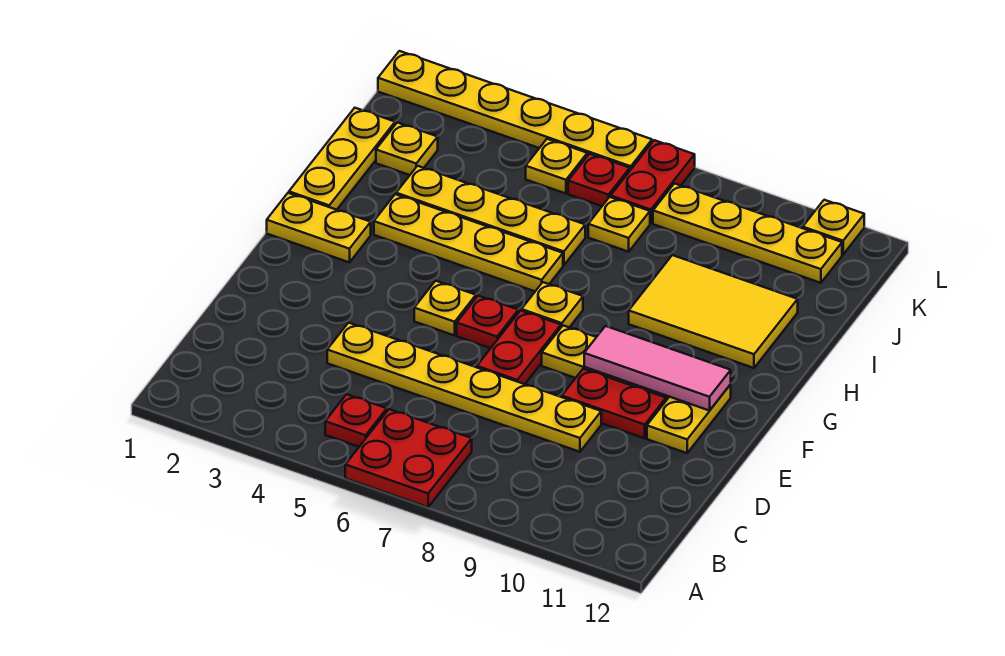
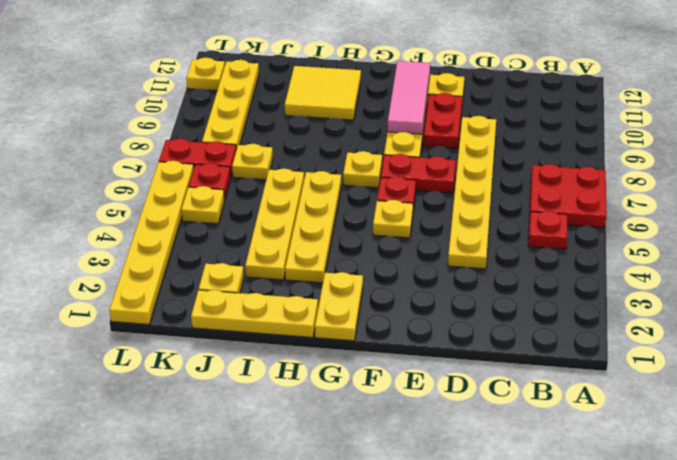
yellow tile H9:I11 level 1 -> yellow tile H10:I11 level 1

